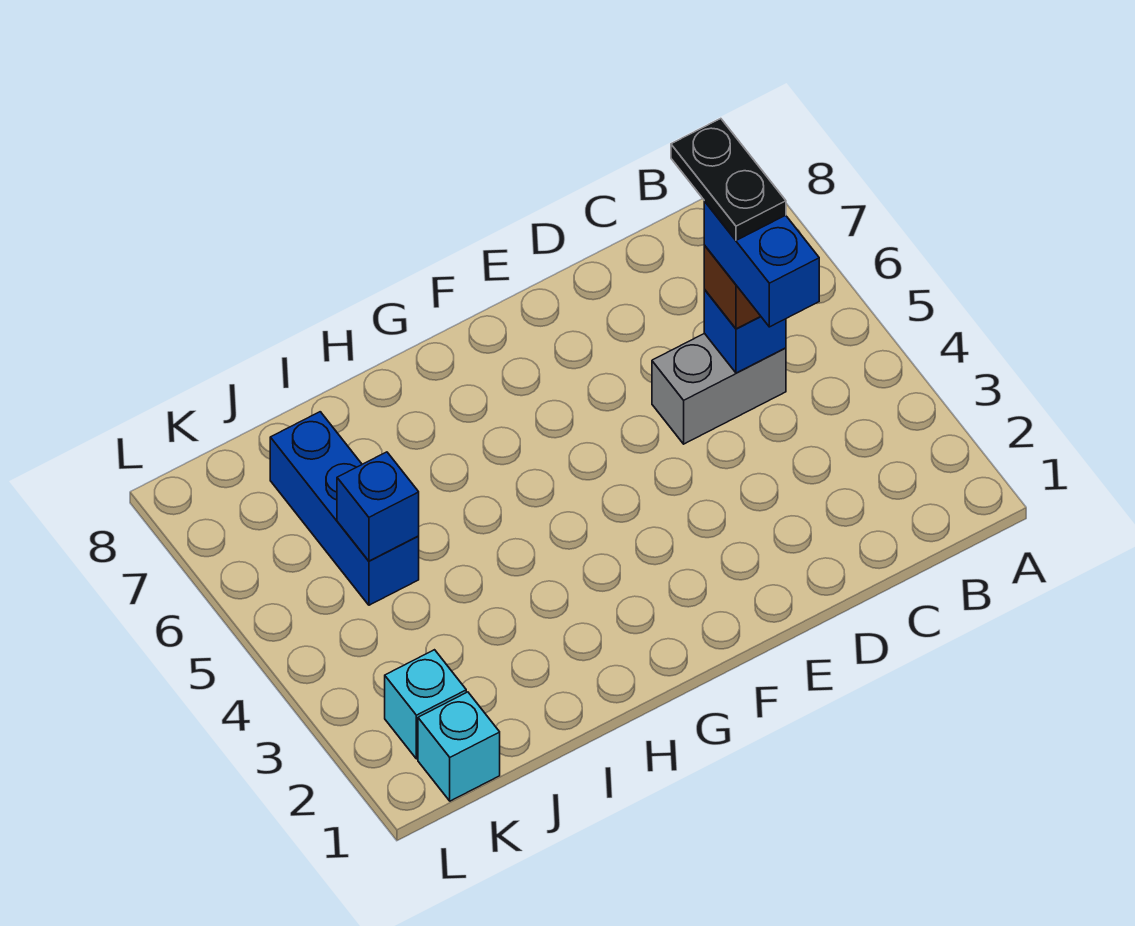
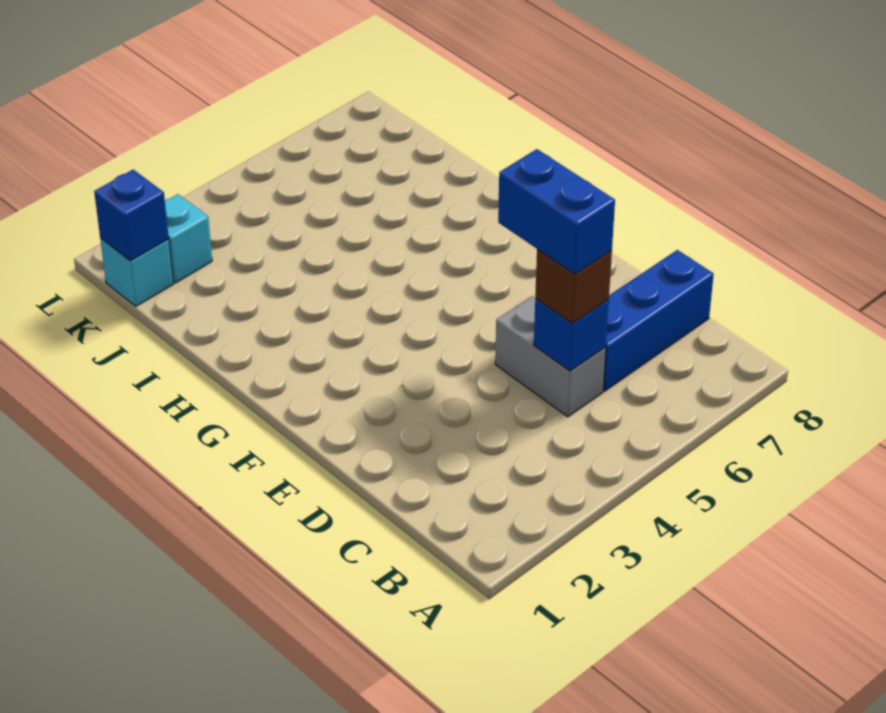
blue brick C4:C5 level 4 -> blue brick C5:D5 level 4
black plate C5:C6 level 5 -> none
blue brick J5:J7 level 1 -> blue brick C6:C8 level 1
blue brick J5 level 2 -> blue brick K1 level 2

